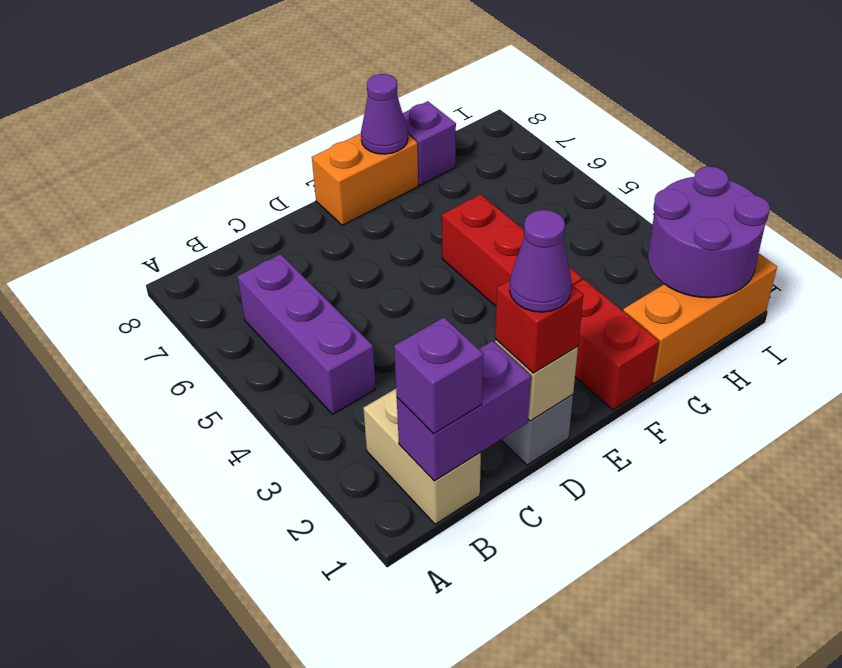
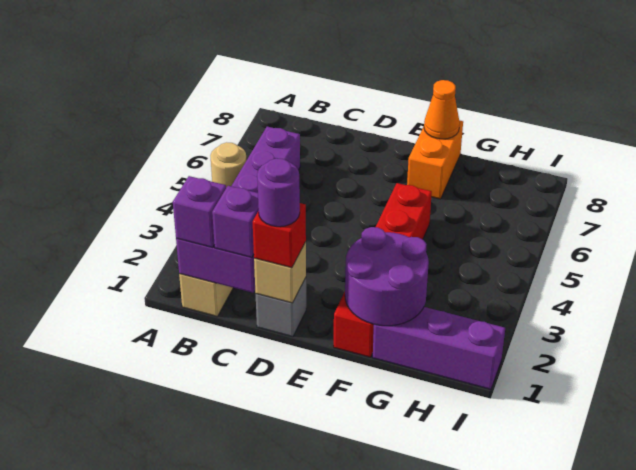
none -> tan round brick A5 level 1
purple cone D1 level 4 -> purple round brick D1 level 4
orange brick E8:F8 level 1 -> orange brick F7:F8 level 1
purple cone F8 level 2 -> orange cone F8 level 2
orange brick G1:I1 level 1 -> purple brick G1:I1 level 1
purple brick G8 level 1 -> purple brick C1 level 3
purple round brick H1:I2 level 2 -> purple round brick F1:G2 level 2

